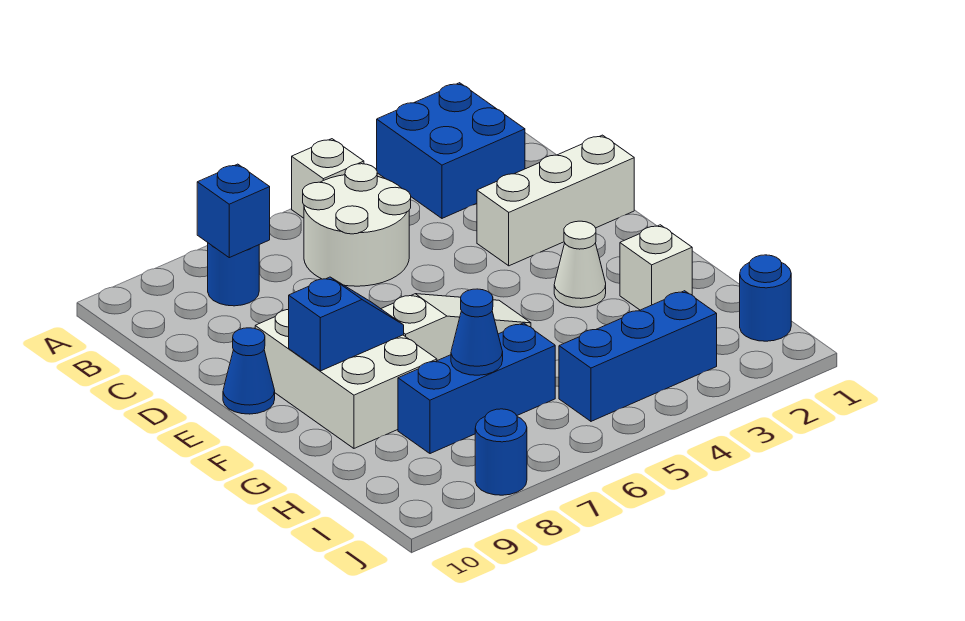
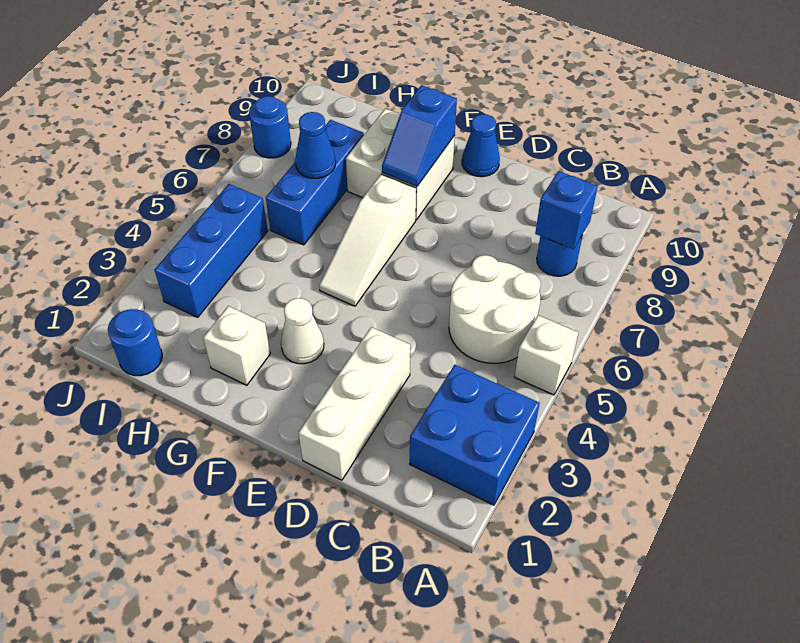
white brick E8:G9 level 1 -> white brick F8:G9 level 1

